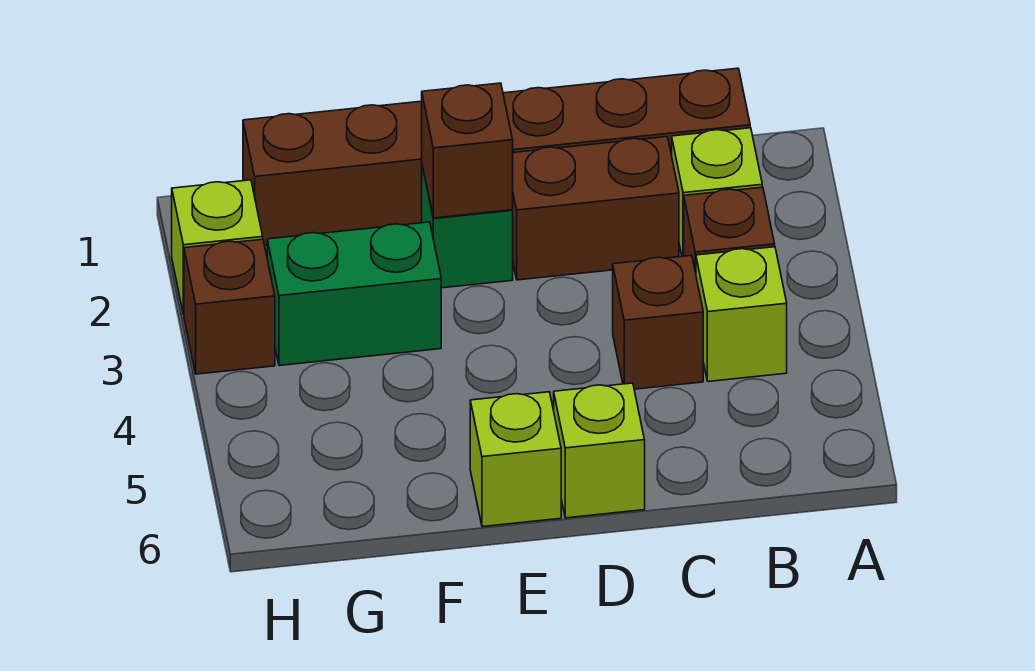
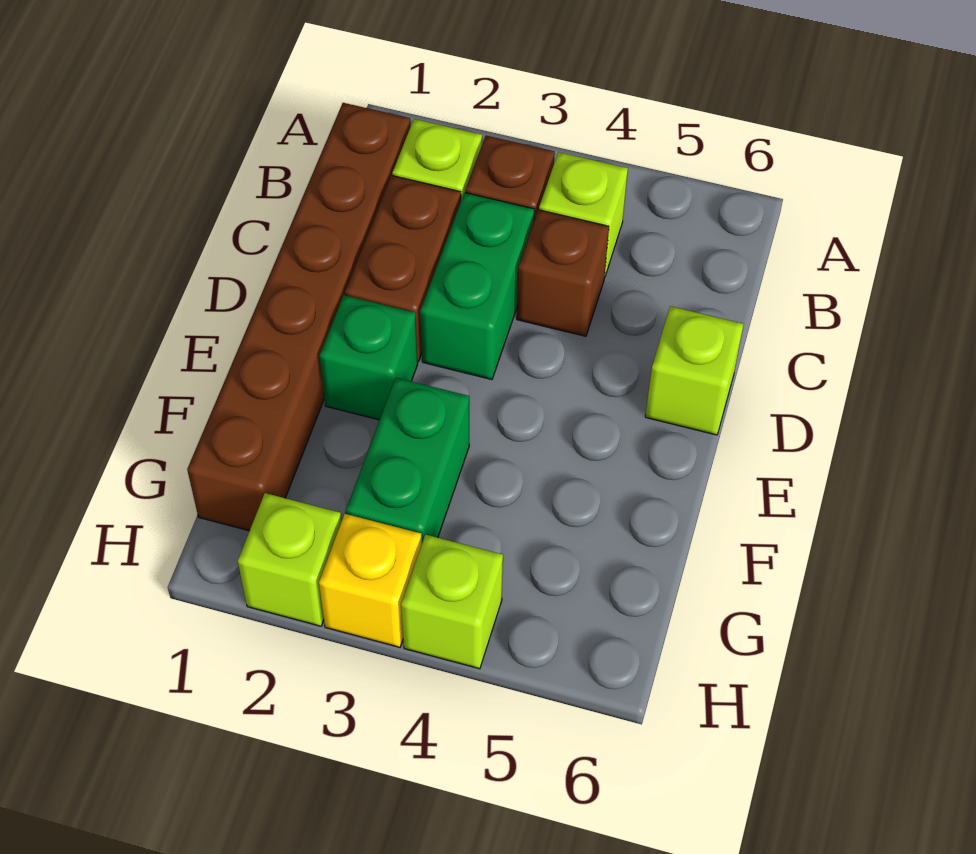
none -> green brick C3:D3 level 1
brown brick E2 level 2 -> none
lime brick E6 level 1 -> lime brick H4 level 1
brown brick H3 level 1 -> yellow brick H3 level 1

